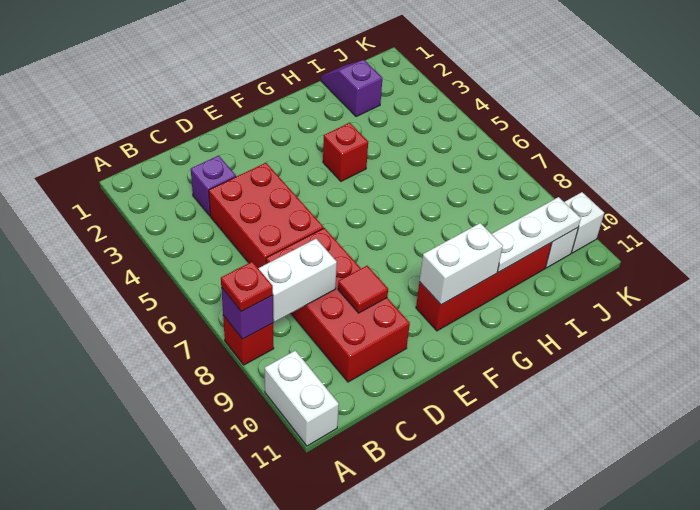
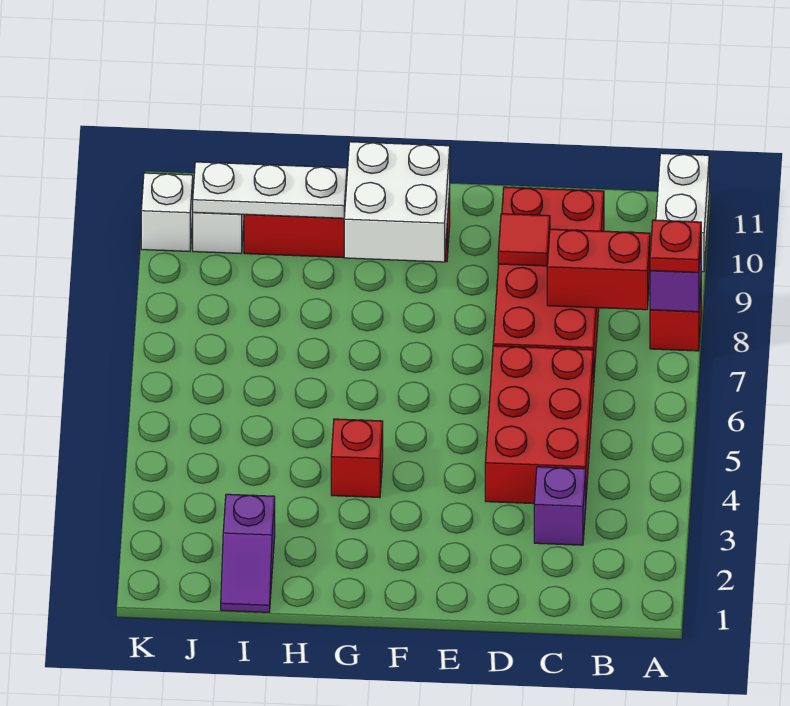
white brick B8:C8 level 2 -> red brick B8:C8 level 2
white brick F10:G10 level 2 -> white brick F9:G10 level 2

